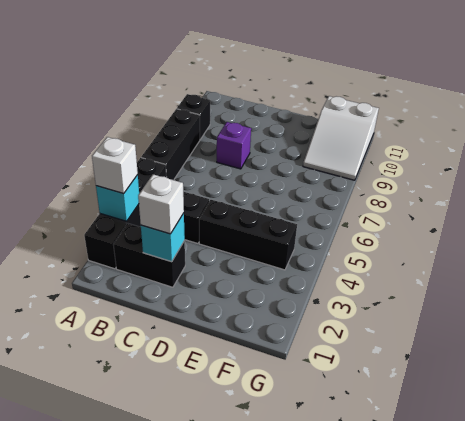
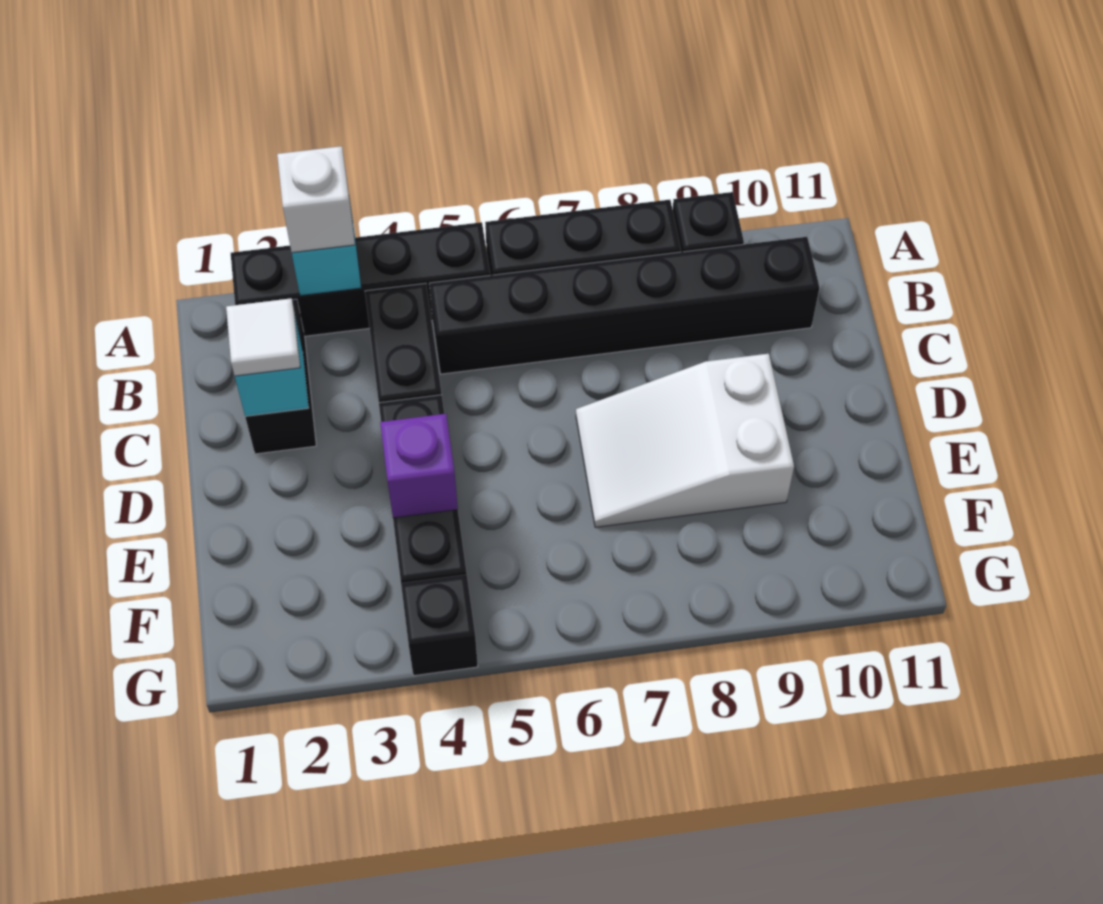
none -> black brick B5:B10 level 1
white brick C2 level 3 -> white tile C2 level 3
purple brick C8 level 1 -> purple brick E4 level 2
white slope F9:G11 level 1 top 11 -> white slope D7:E9 level 1 top 9
none -> black brick G4 level 1

